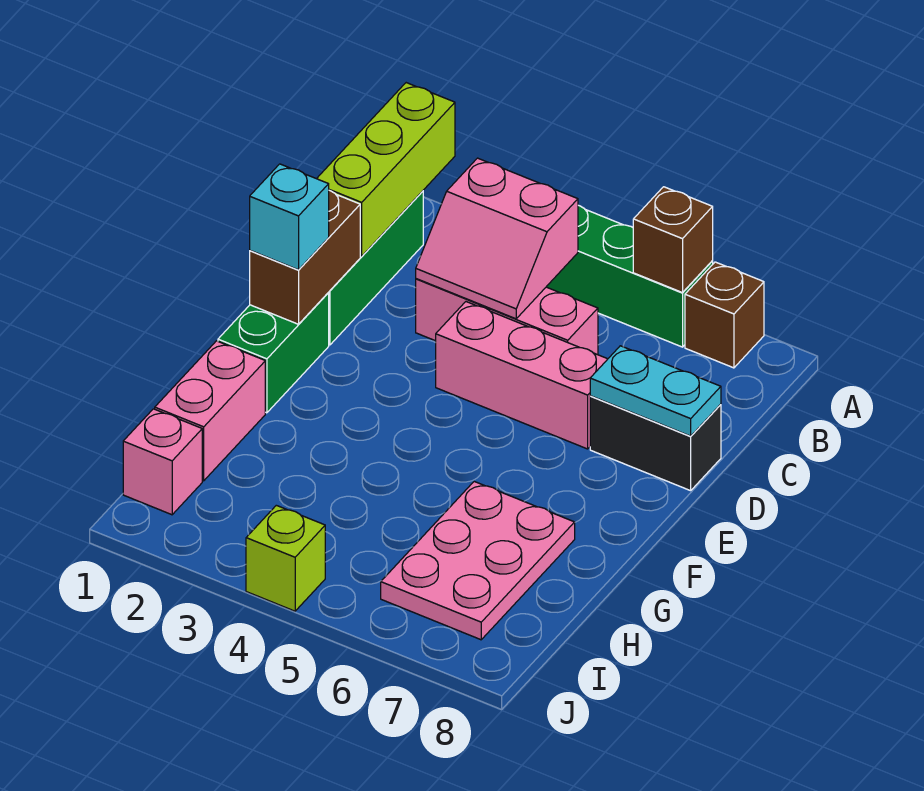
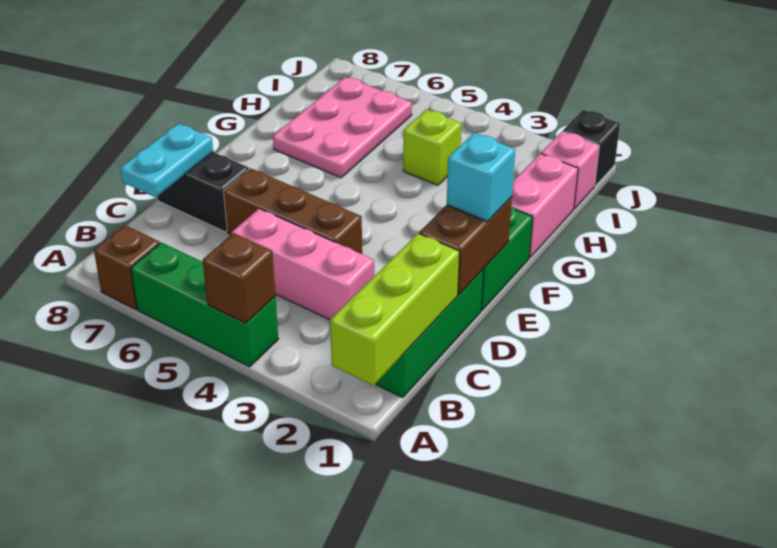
brown brick A6 level 2 -> brown brick A4 level 2
pink slope B3:C4 level 2 top B -> none
pink brick D4:D6 level 1 -> brown brick D4:D6 level 1
cyan plate D7:D8 level 2 -> cyan plate C8:D8 level 2
none -> black brick J1 level 1
lime brick J4 level 1 -> lime brick H4 level 1

